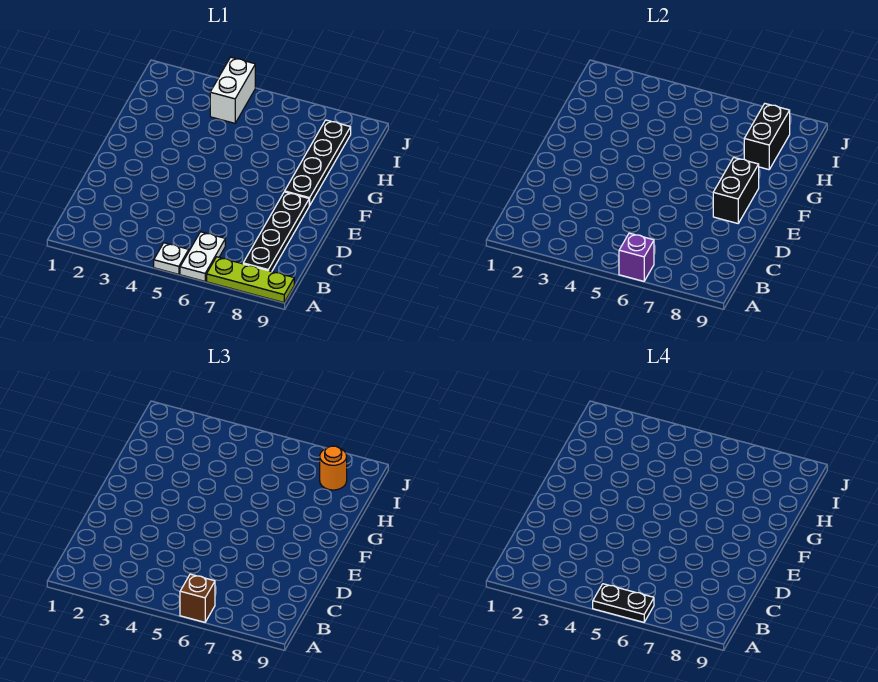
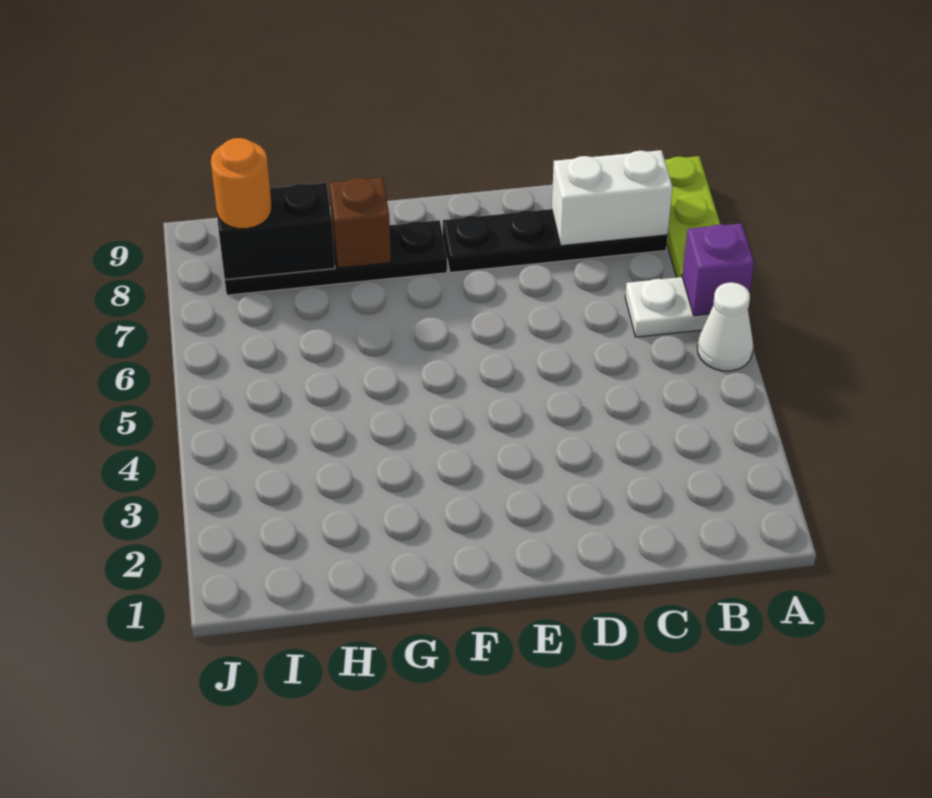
white plate A5 level 1 -> white cone A5 level 1
black plate A5:A6 level 4 -> none
brown brick A6 level 3 -> brown brick G8 level 2
black brick E8:F8 level 2 -> none
white brick I4:J4 level 1 -> white brick B8:C8 level 2

